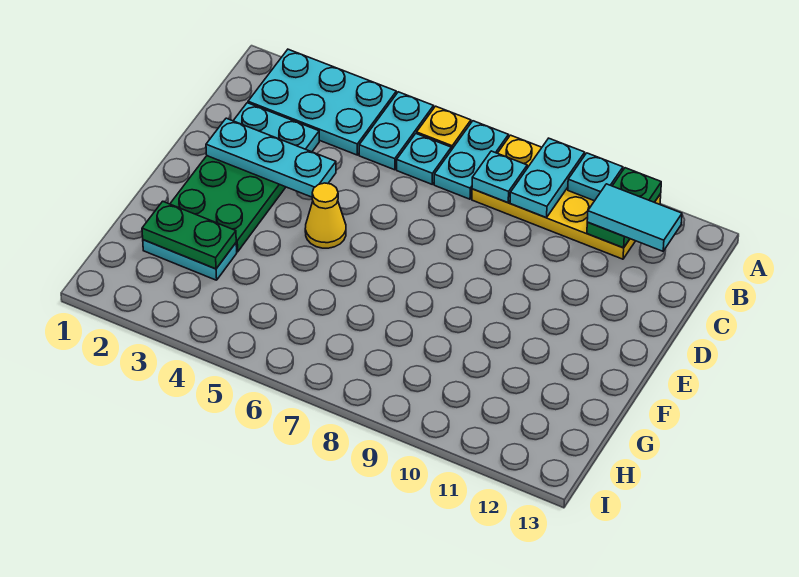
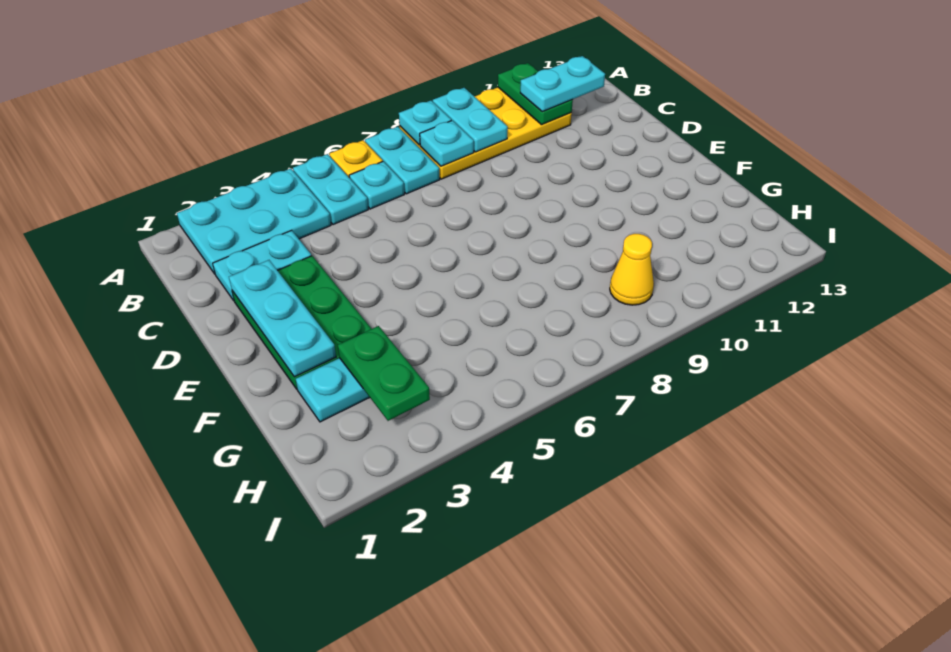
cyan plate A10 level 2 -> cyan plate A8 level 2
cyan tile B11:B12 level 3 -> cyan plate B11:B12 level 3
cyan plate D2:D4 level 2 -> cyan plate D2:F2 level 2
yellow cone E5 level 1 -> yellow cone H9 level 1
green plate G2:G3 level 2 -> green plate G3:H3 level 2

